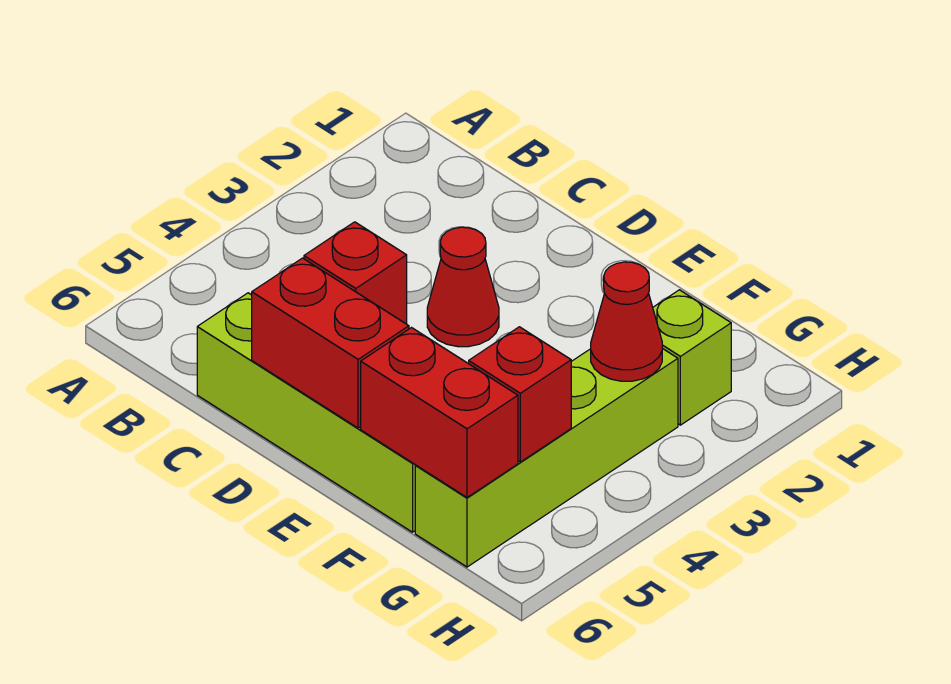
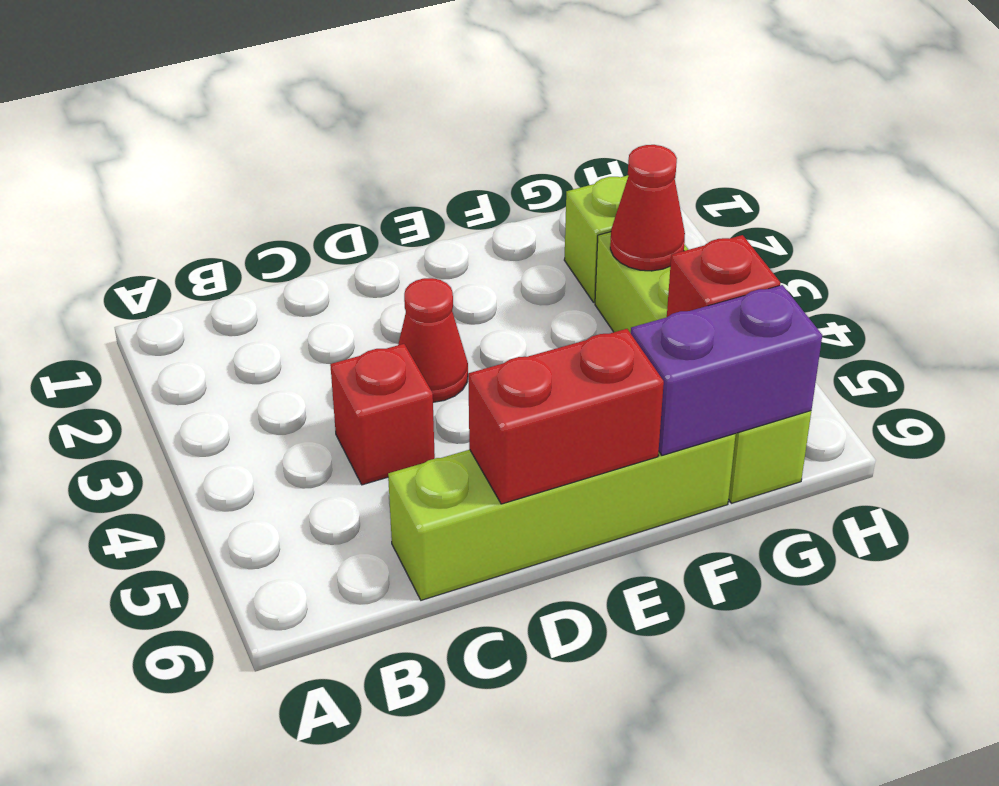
red brick F6:G6 level 2 -> purple brick F6:G6 level 2

